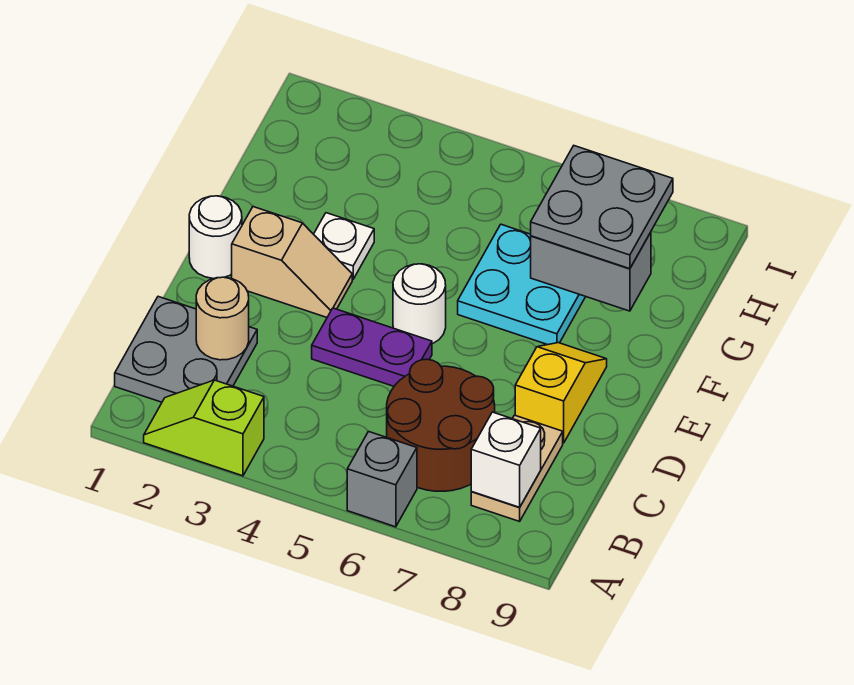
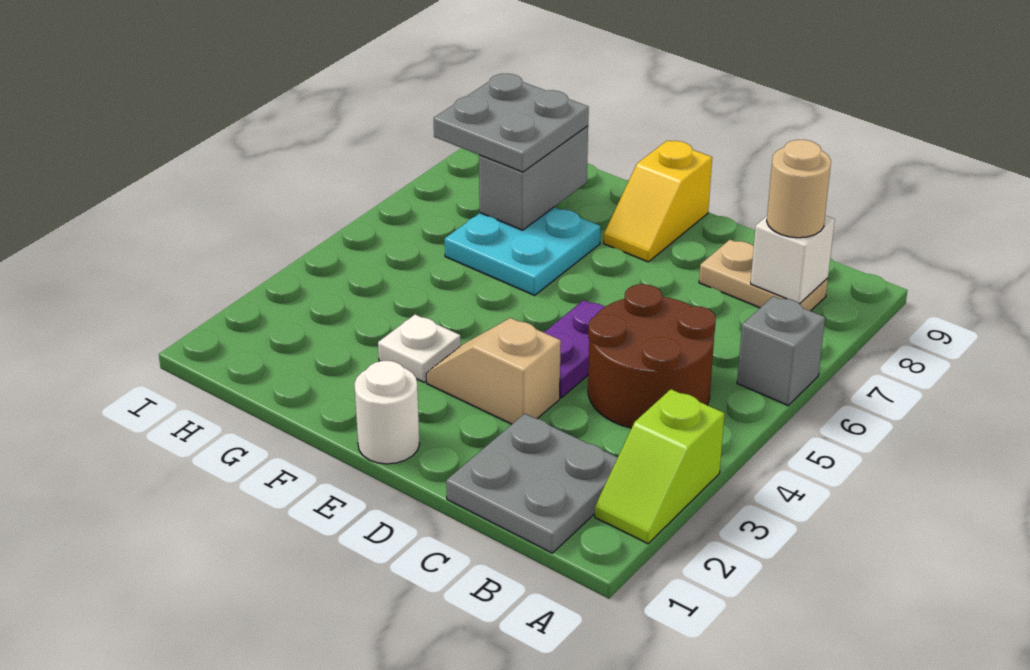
brown round brick B6:C7 level 1 -> brown round brick B4:C5 level 1
tan round brick C2 level 2 -> tan round brick B8 level 3
yellow slope D8:E8 level 1 top D -> yellow slope E8:E9 level 1 top 9
tan slope E2:E3 level 1 top 2 -> tan slope D3:E3 level 1 top D
white round brick E5 level 1 -> none

